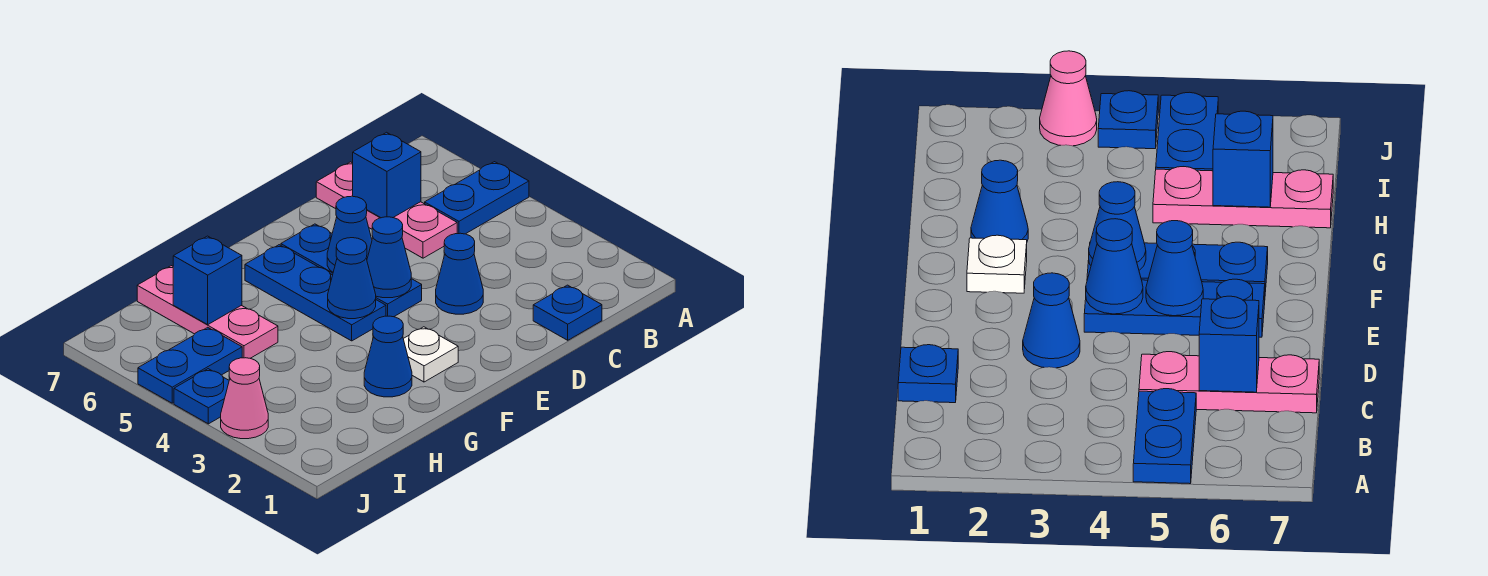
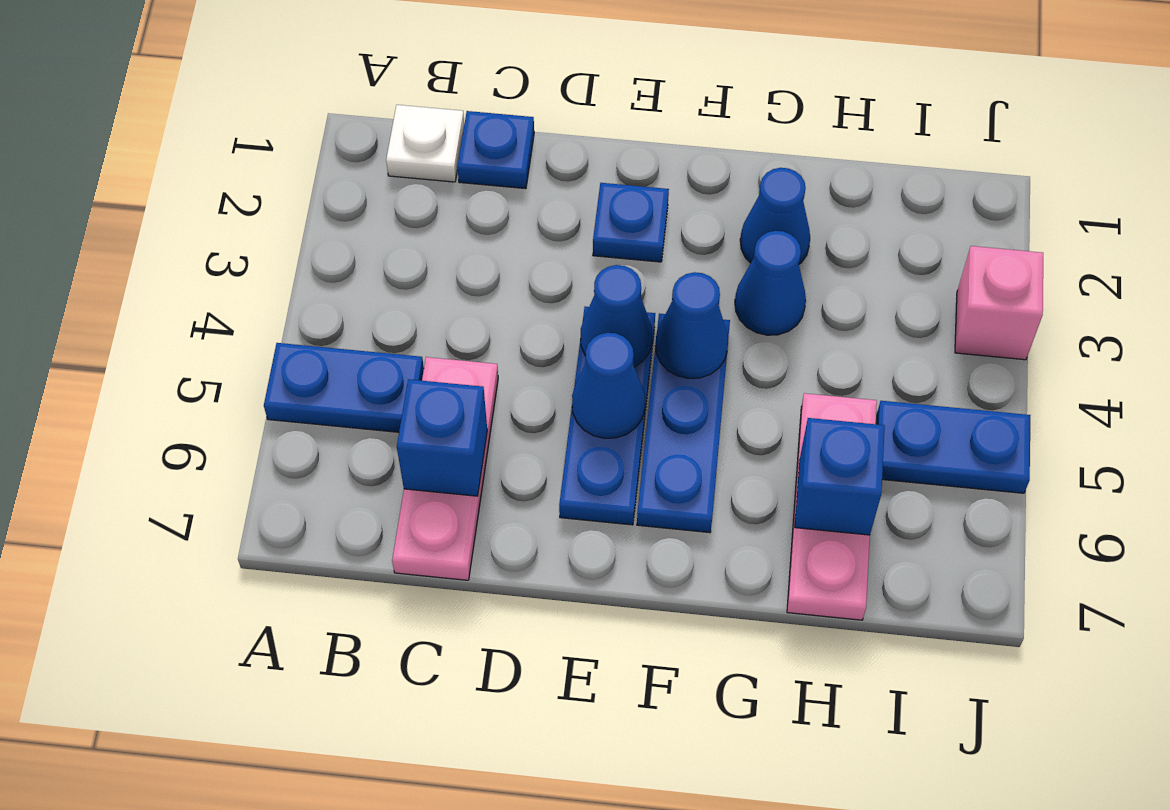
blue cone D3 level 1 -> blue cone G3 level 1
white plate F2 level 1 -> white plate B1 level 1
pink cone J3 level 1 -> pink brick J3 level 1
blue plate J4 level 1 -> blue plate E2 level 1

